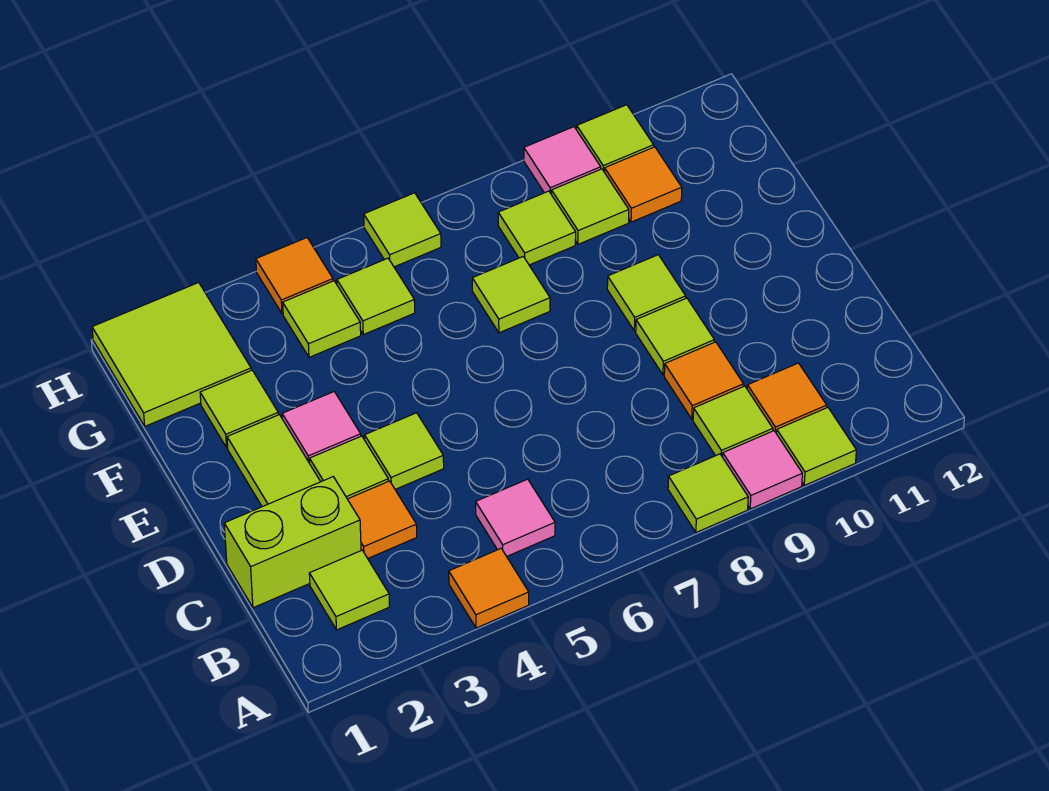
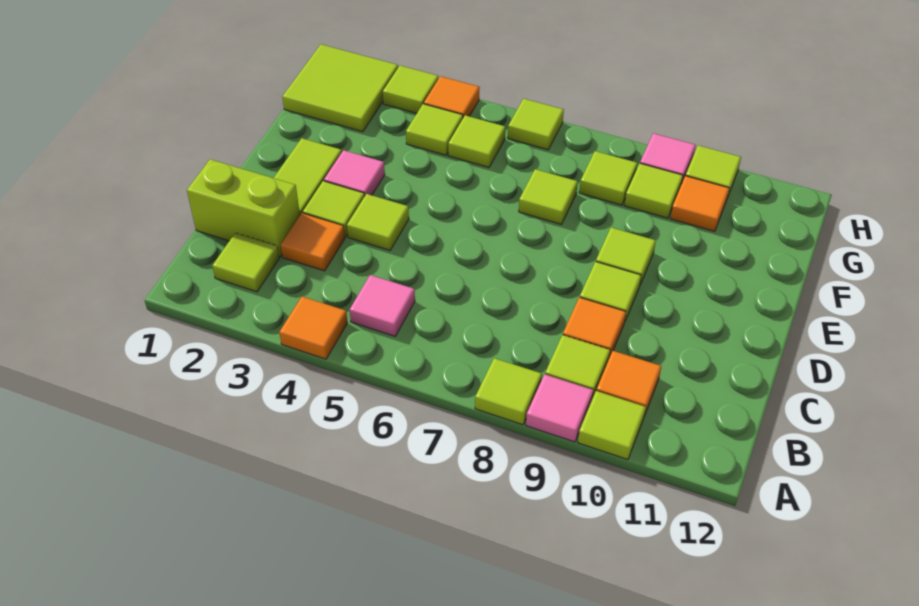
lime tile F2 level 1 -> lime tile H3 level 1

